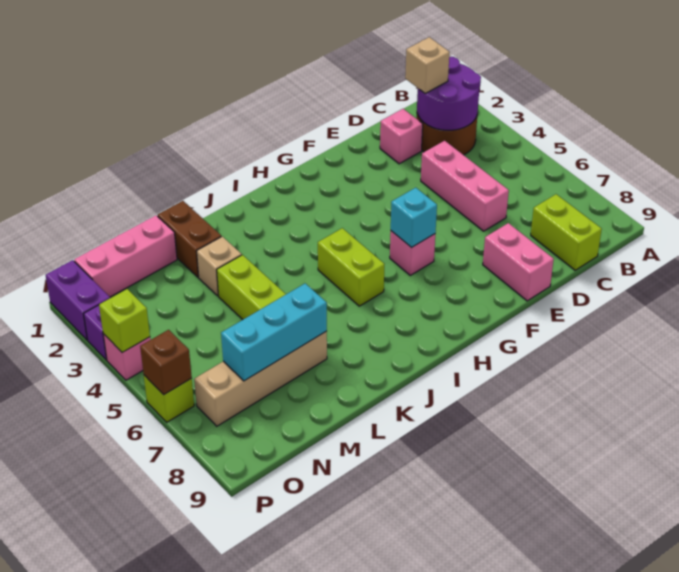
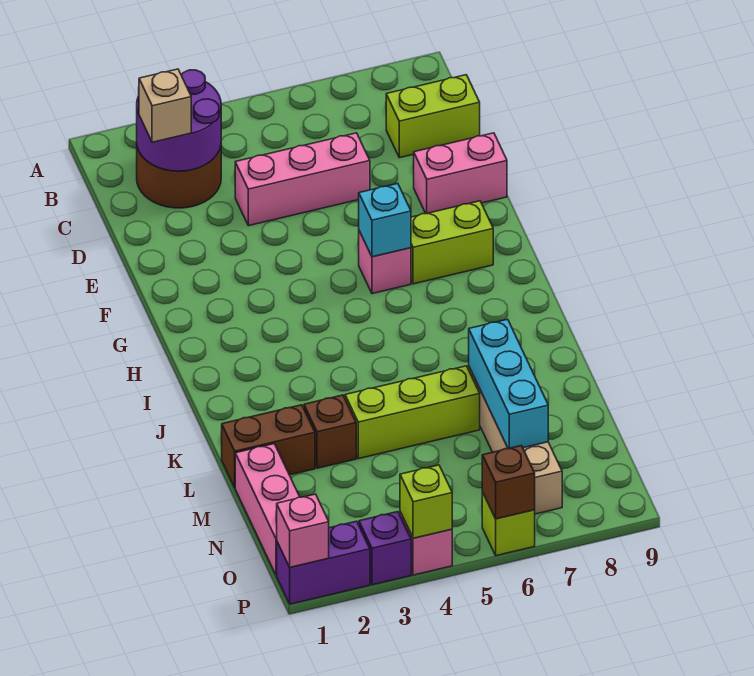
pink brick D2 level 1 -> pink brick P1 level 2
lime brick I5:I6 level 1 -> lime brick G7:G8 level 1
tan brick L3 level 1 -> brown brick L3 level 1

